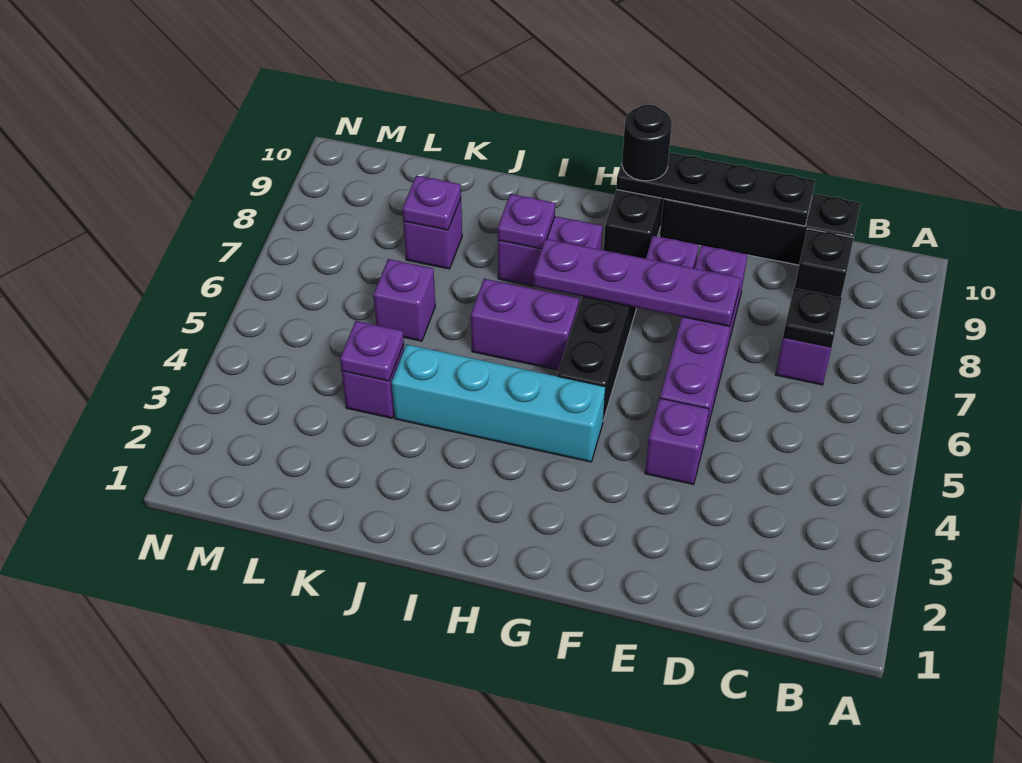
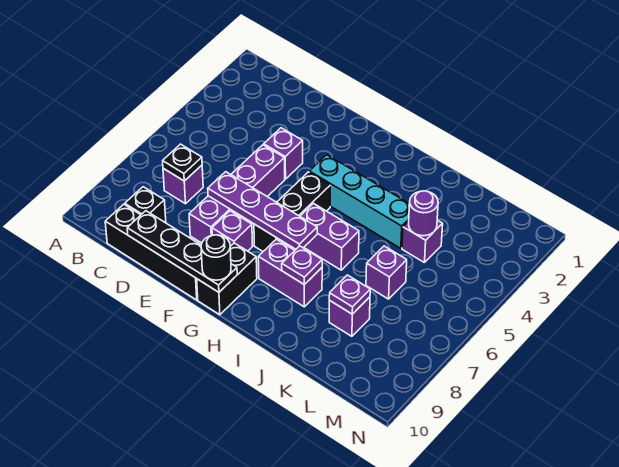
purple plate K4 level 2 -> purple round brick K4 level 2

